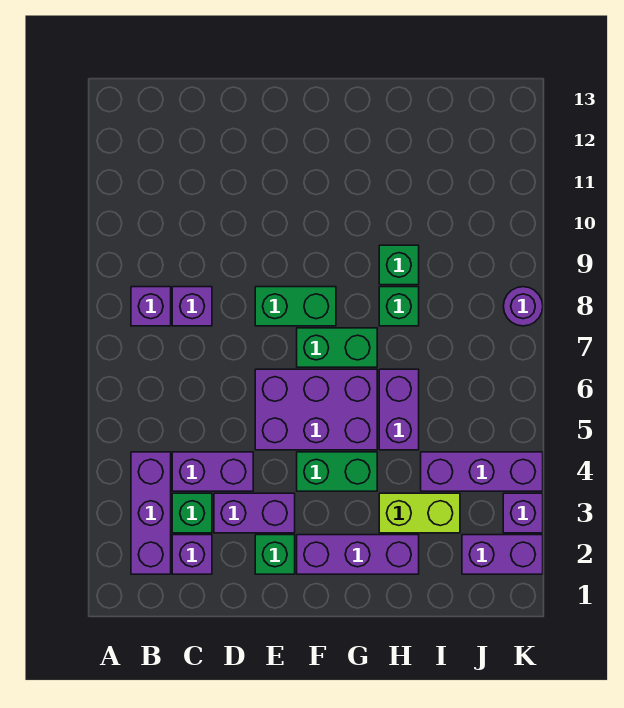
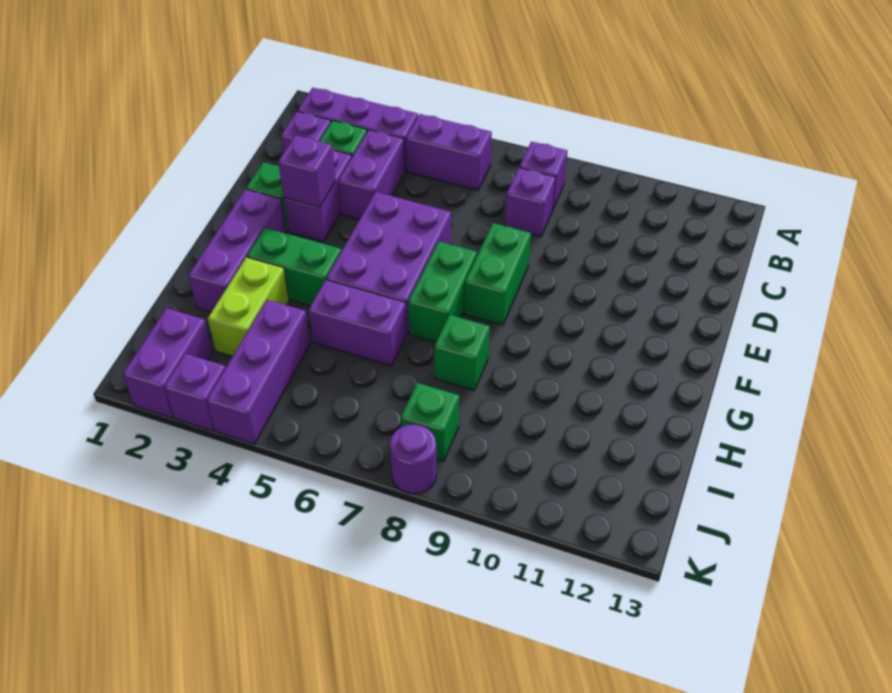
none -> purple brick B5:B6 level 1
none -> purple brick E3 level 2
green brick F4:G4 level 1 -> green brick G3:G4 level 1
green brick H9 level 1 -> green brick J8 level 1

